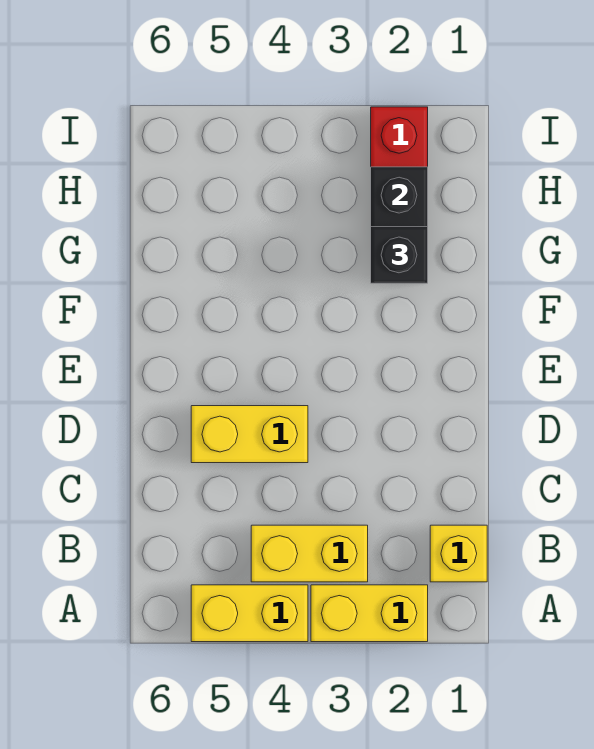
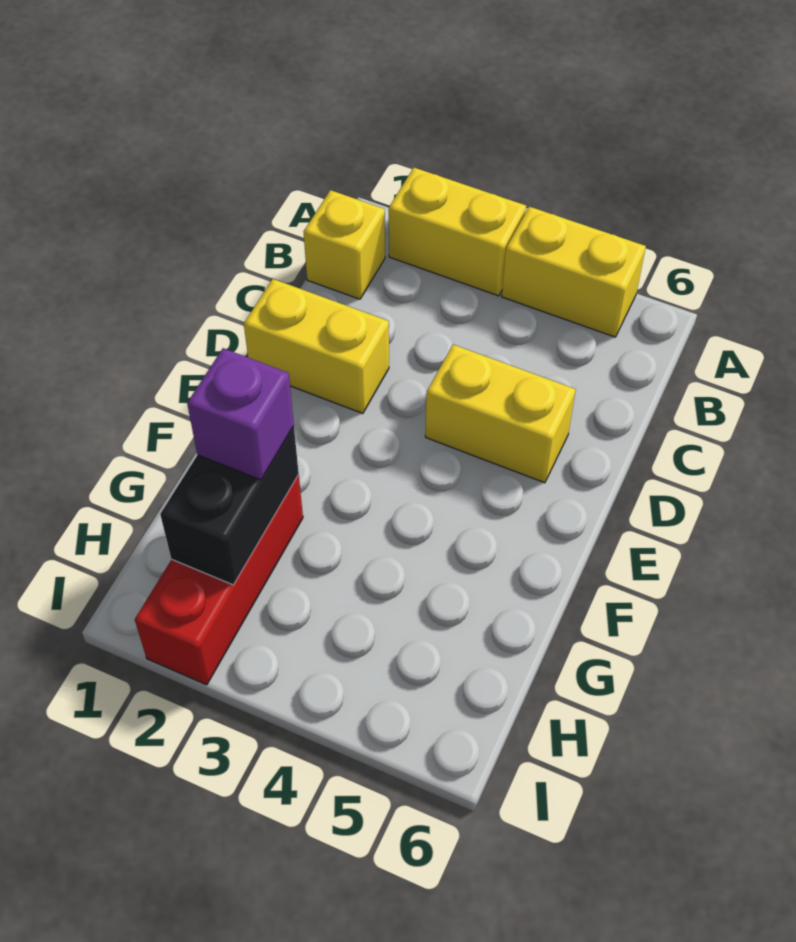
yellow brick B3:B4 level 1 -> yellow brick D1:D2 level 1
black brick G2 level 3 -> purple brick G2 level 3

